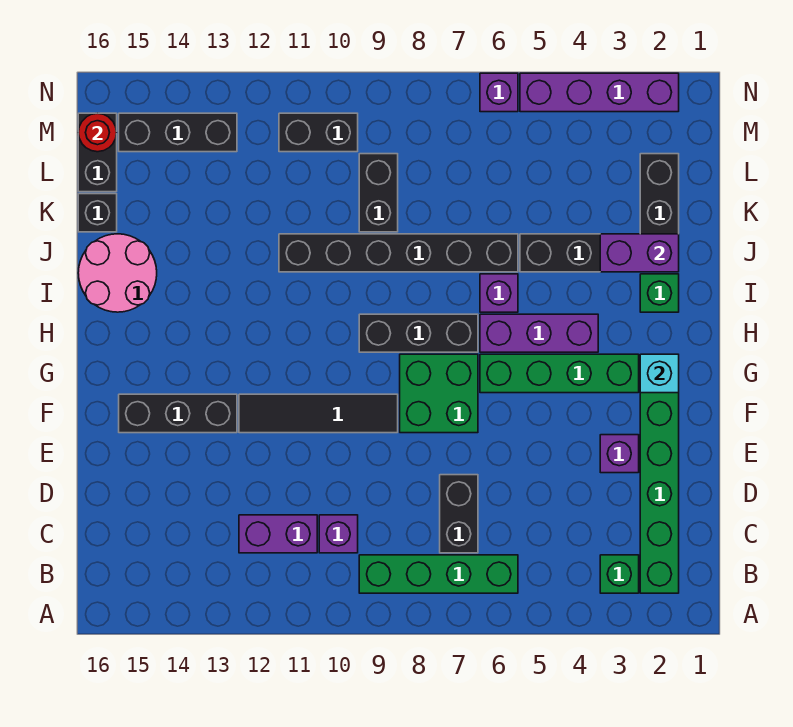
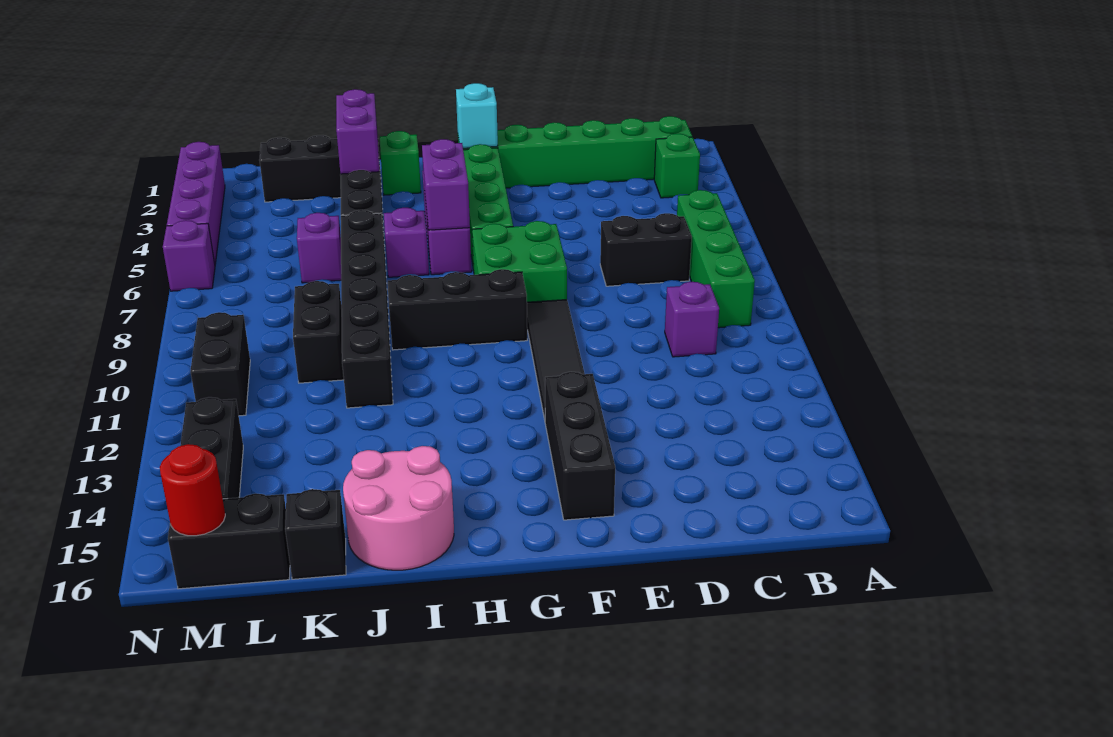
purple brick C11:C12 level 1 -> purple brick H5:H6 level 2
purple brick E3 level 1 -> purple brick K6 level 1
black brick H7:H9 level 1 -> black brick G9:I9 level 1
black brick K9:L9 level 1 -> black brick K9:K10 level 1

